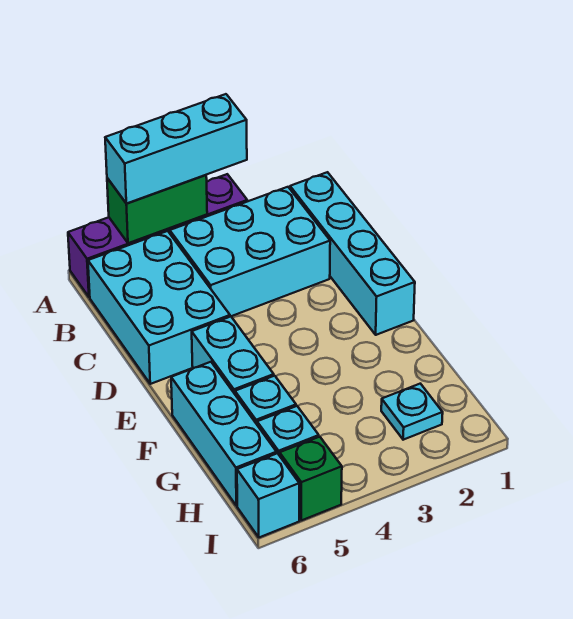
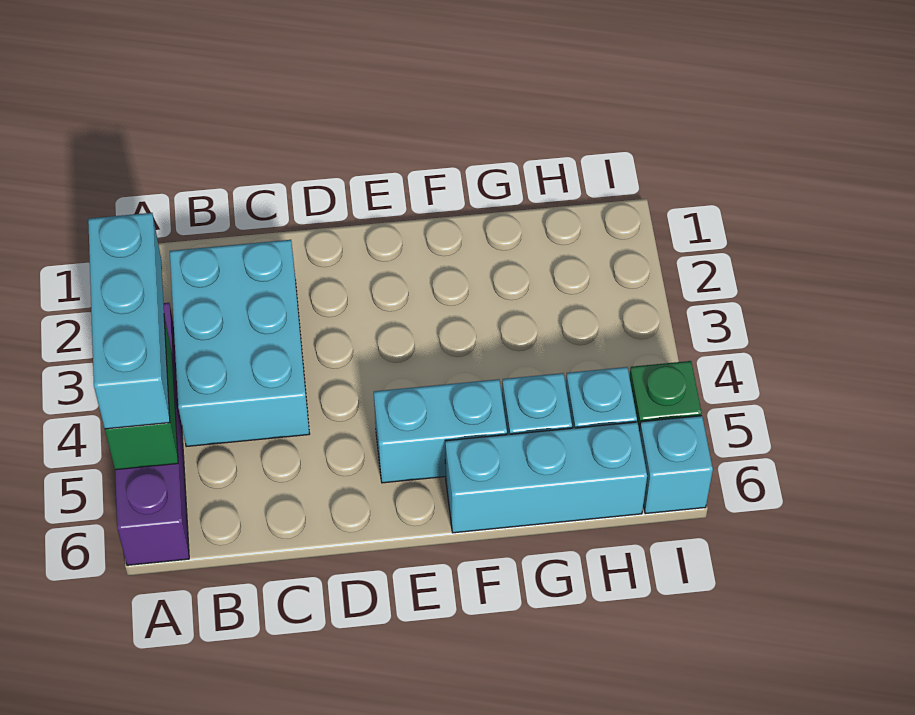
cyan brick B1:E1 level 1 -> none
cyan brick B5:D6 level 1 -> none
cyan plate H2 level 1 -> none

